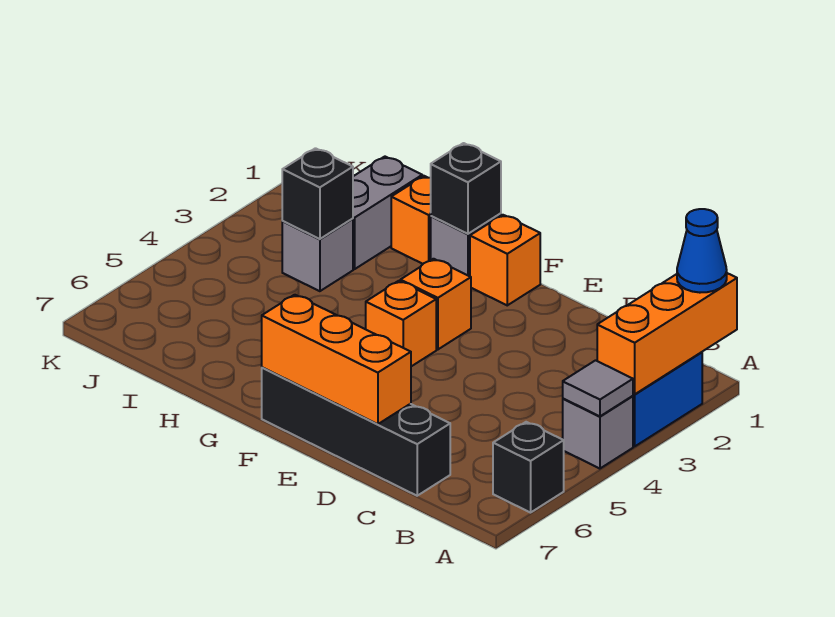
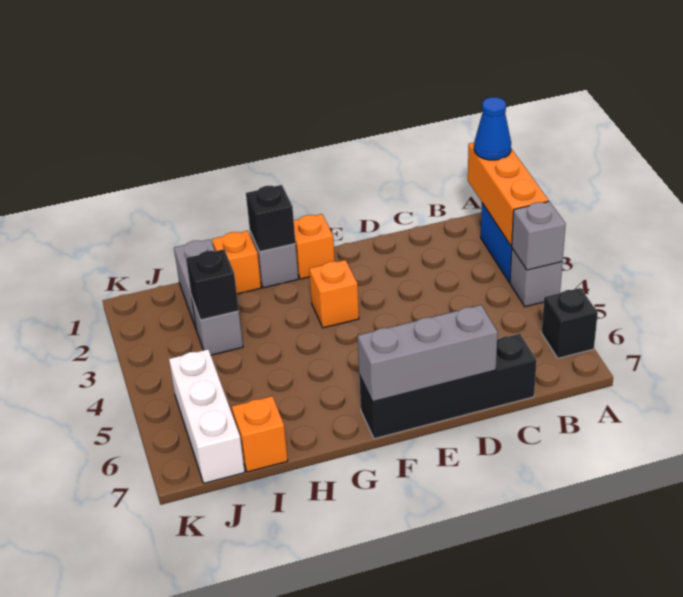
grey tile A4 level 2 -> grey brick A4 level 2
orange brick D7:F7 level 2 -> grey brick D7:F7 level 2
orange brick F4 level 1 -> orange brick I7 level 1
none -> white brick J5:J7 level 1

